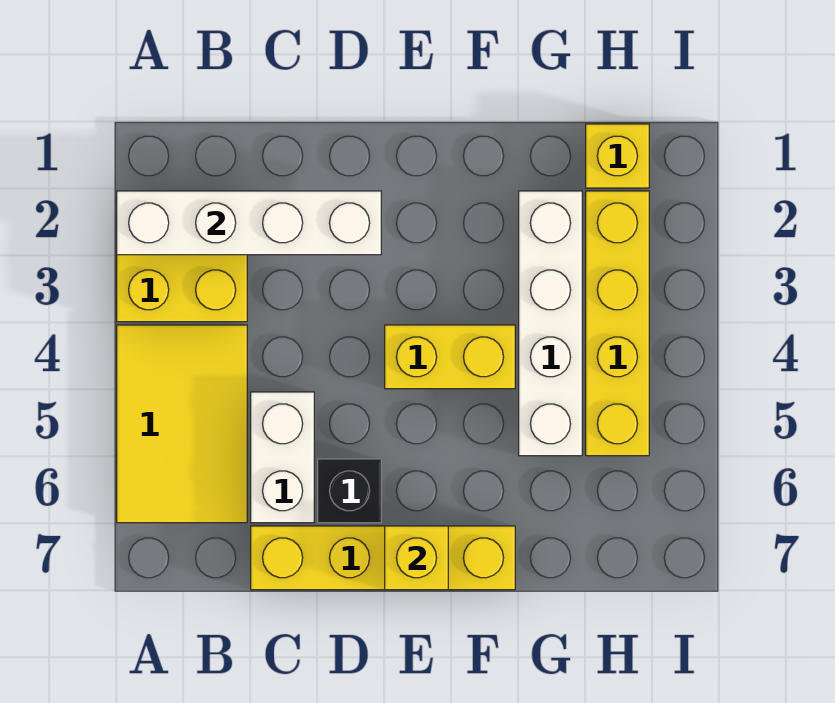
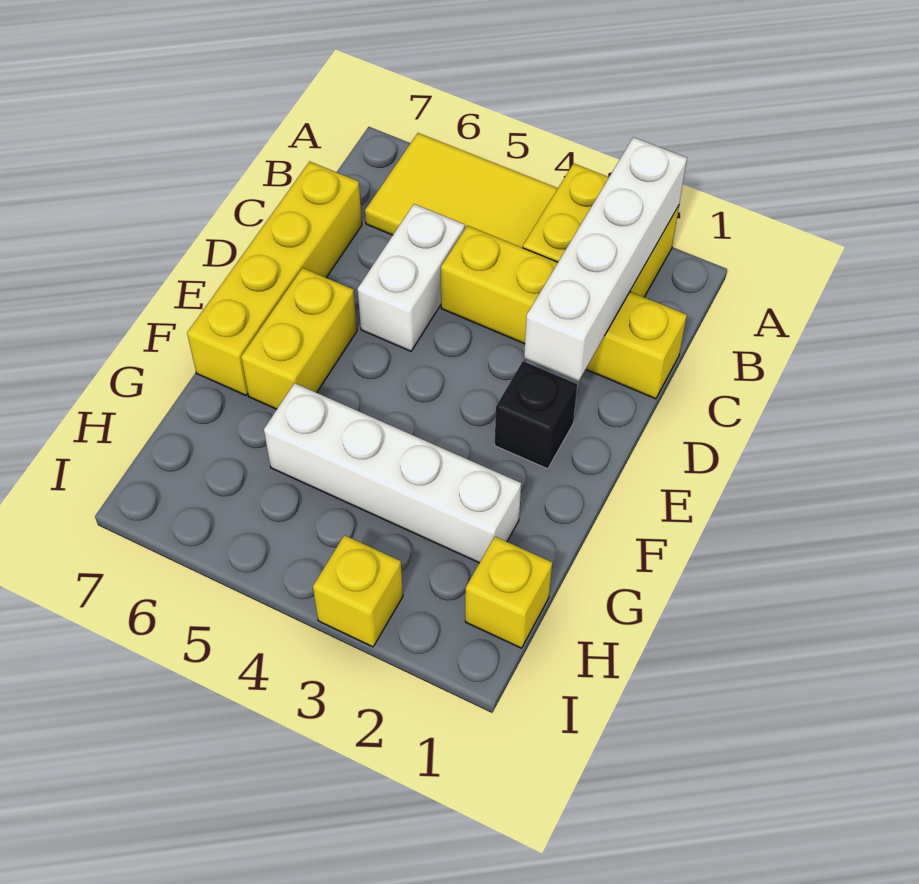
white brick C5:C6 level 1 -> white brick C5:D5 level 1
black brick D6 level 1 -> black brick E2 level 1
yellow brick E4:F4 level 1 -> yellow brick E6:F6 level 1
yellow brick E7 level 2 -> yellow brick I3 level 1
yellow brick H2:H5 level 1 -> yellow brick C1:C4 level 1

